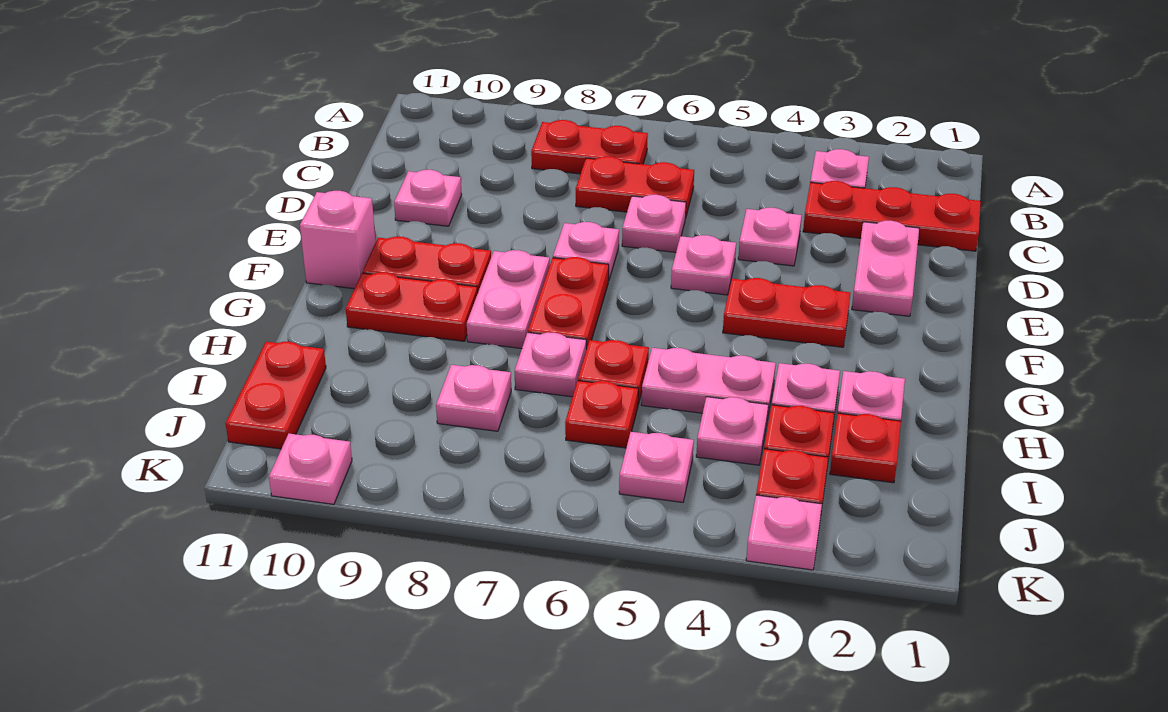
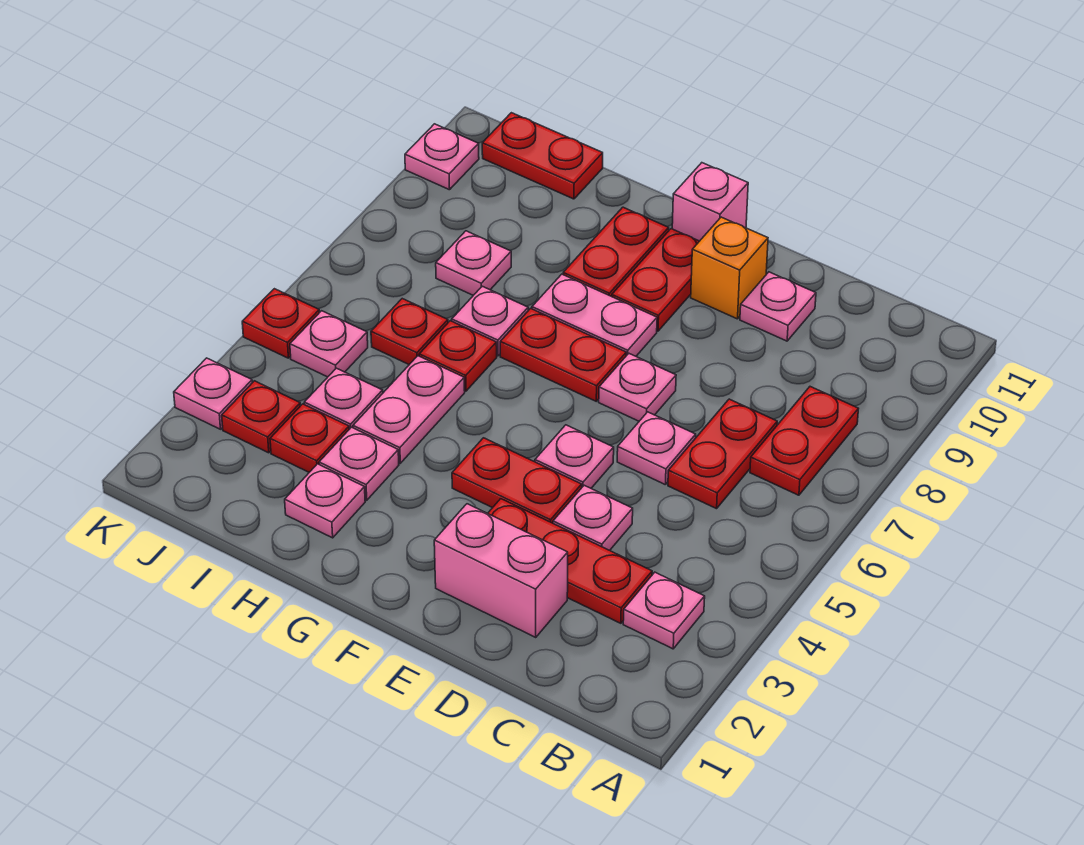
red plate C1:C3 level 1 -> red plate C3:E3 level 1
pink plate D2:E2 level 1 -> pink brick D2:E2 level 1
none -> orange brick E10 level 1
red plate F3:F4 level 1 -> red plate E4:F4 level 1
red plate I2 level 1 -> red plate K5 level 1

